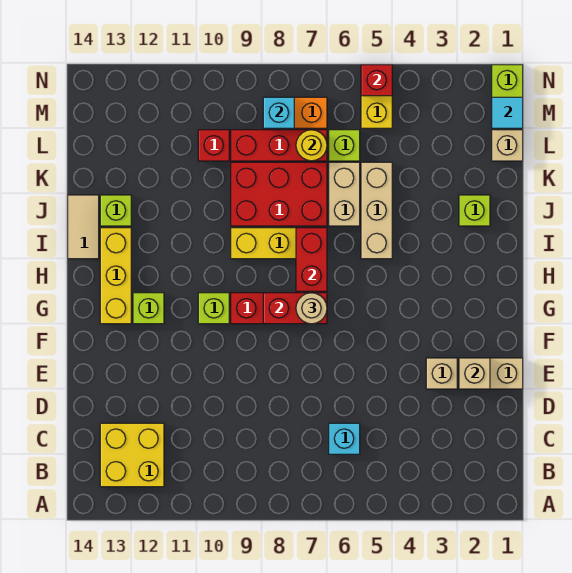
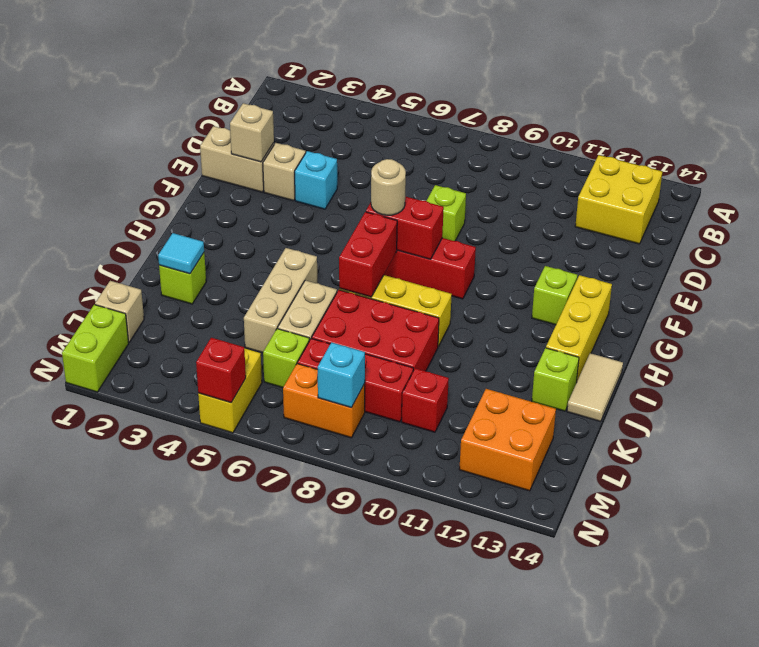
cyan brick C6 level 1 -> cyan brick E4 level 1
lime brick G10 level 1 -> lime brick E8 level 1
yellow round brick L7 level 2 -> none
none -> orange brick L12:M13 level 1
cyan tile M1 level 2 -> cyan tile J2 level 2

